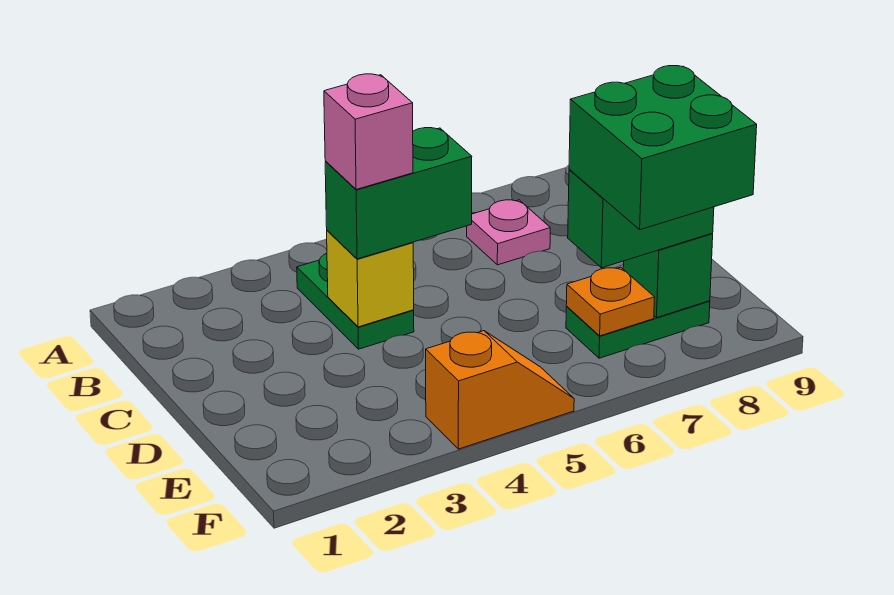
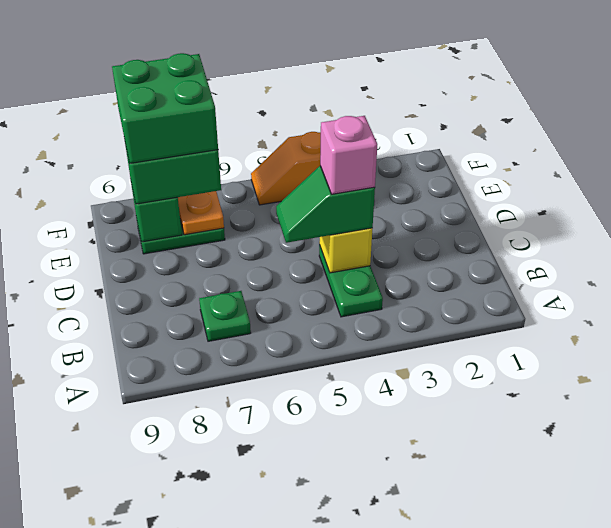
pink plate B7 level 1 -> green plate B7 level 1
green brick C4:C5 level 3 -> green slope C4:C5 level 3 top 4

